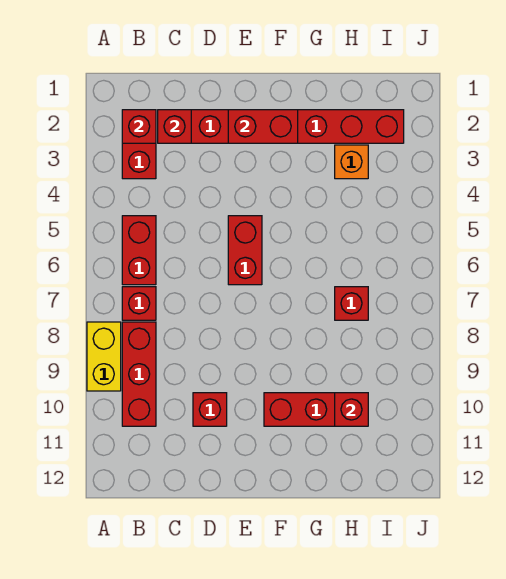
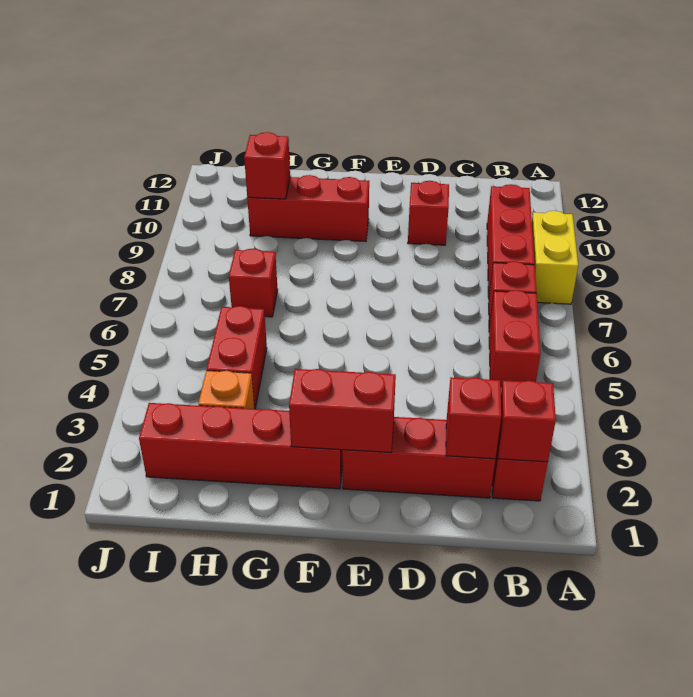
red brick E5:E6 level 1 -> red brick H4:H5 level 1

